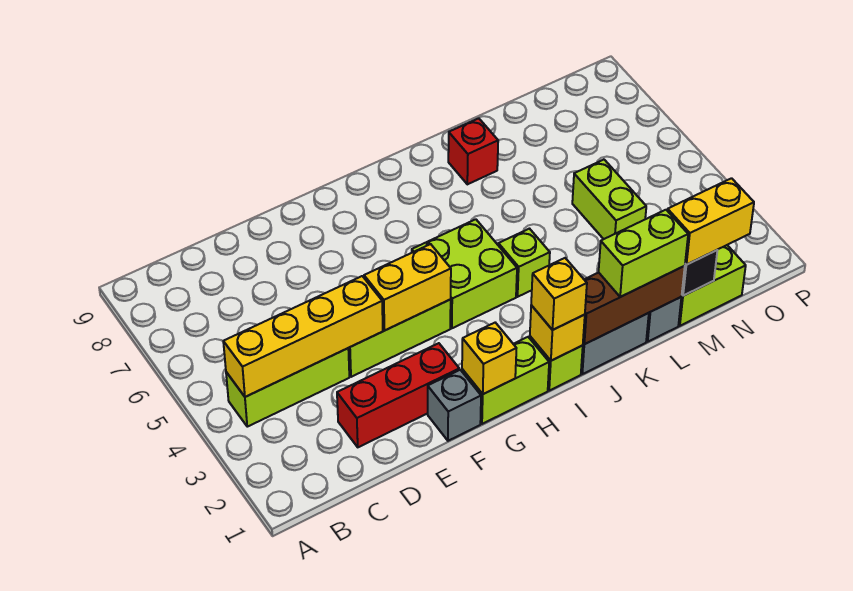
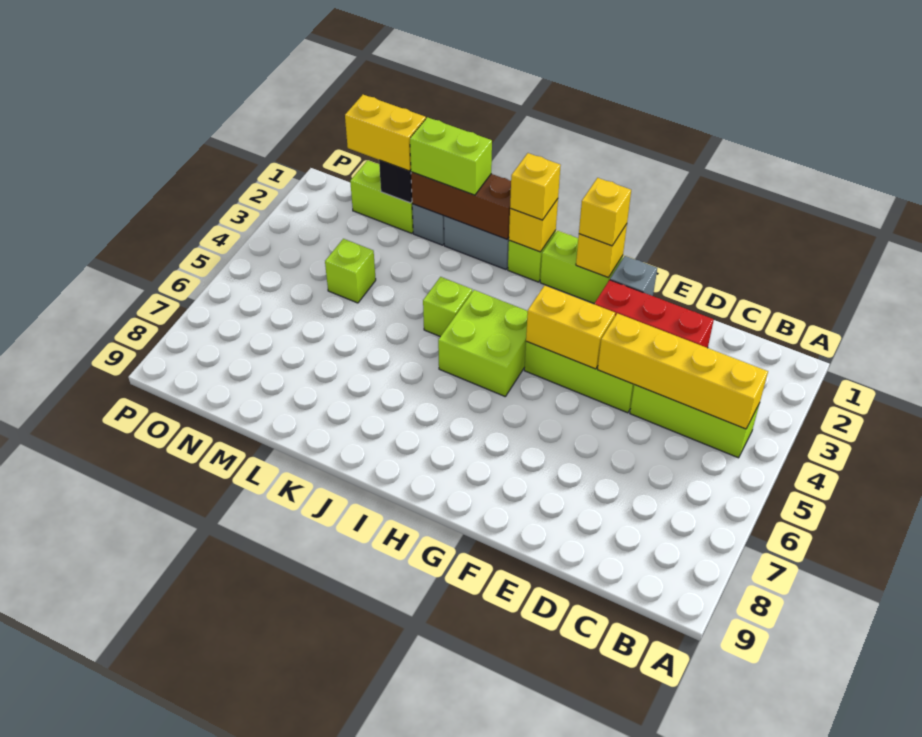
none -> yellow brick G1 level 3
red brick K8 level 1 -> none
lime brick M4:M5 level 1 -> lime brick M4 level 1

